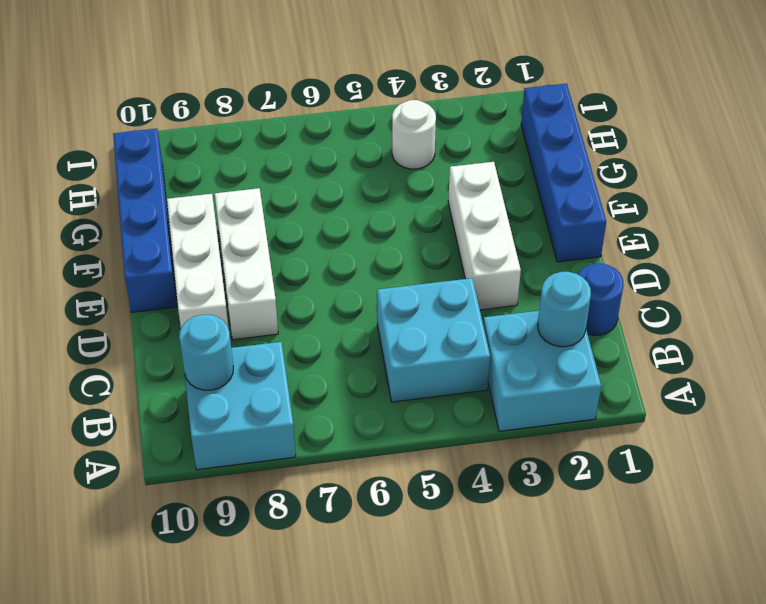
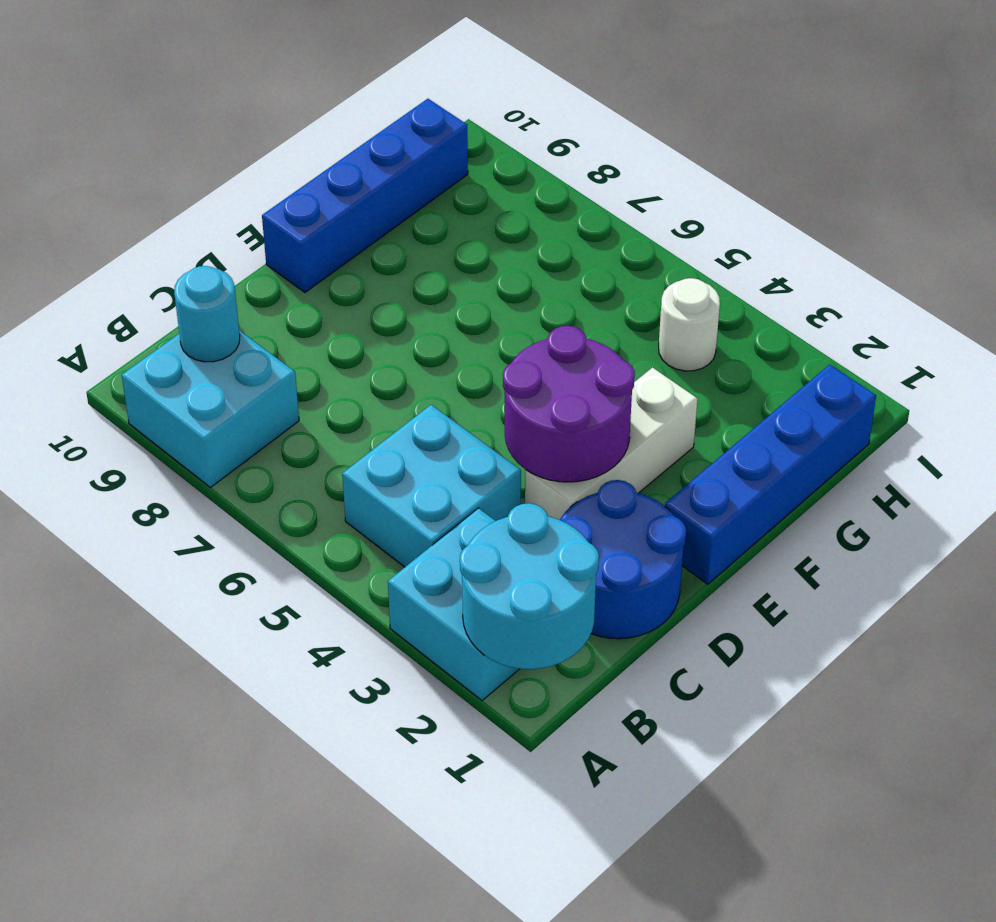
cyan round brick B2 level 2 -> cyan round brick A1:B2 level 2
blue round brick C1 level 1 -> blue round brick C1:D2 level 1
none -> purple round brick D3:E4 level 2
white brick D8:F8 level 1 -> none
white brick D9:F9 level 1 -> none

